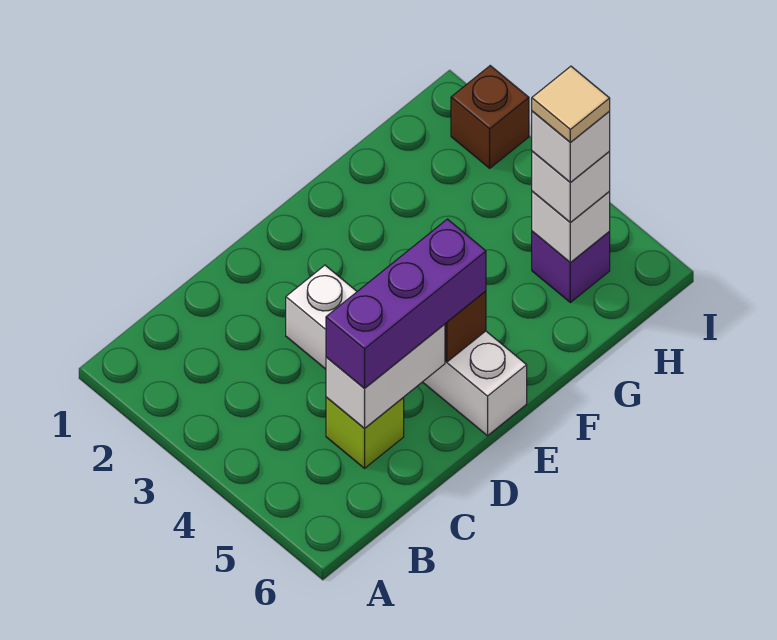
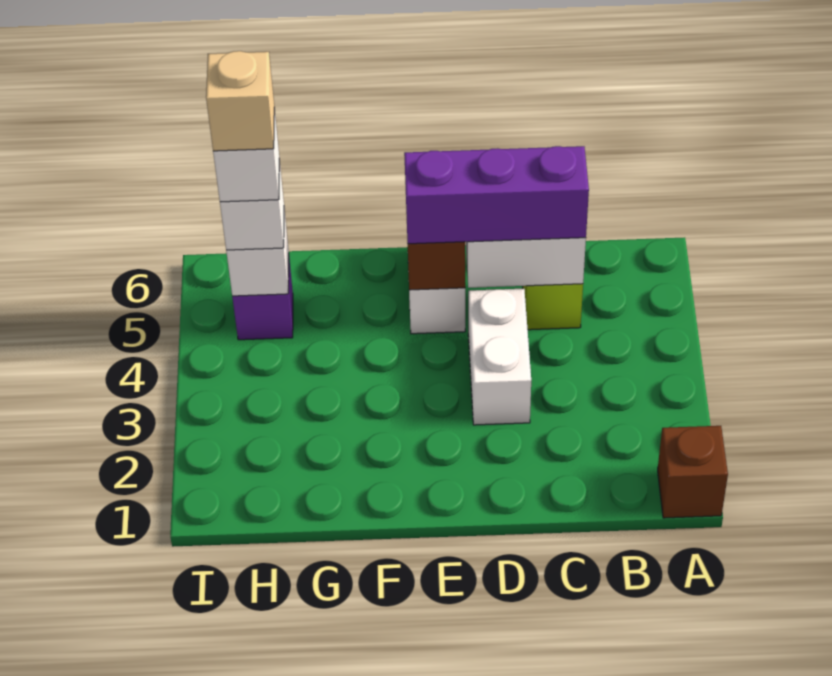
tan tile H5 level 5 -> tan brick H5 level 5
brown brick I2 level 1 -> brown brick A1 level 1

